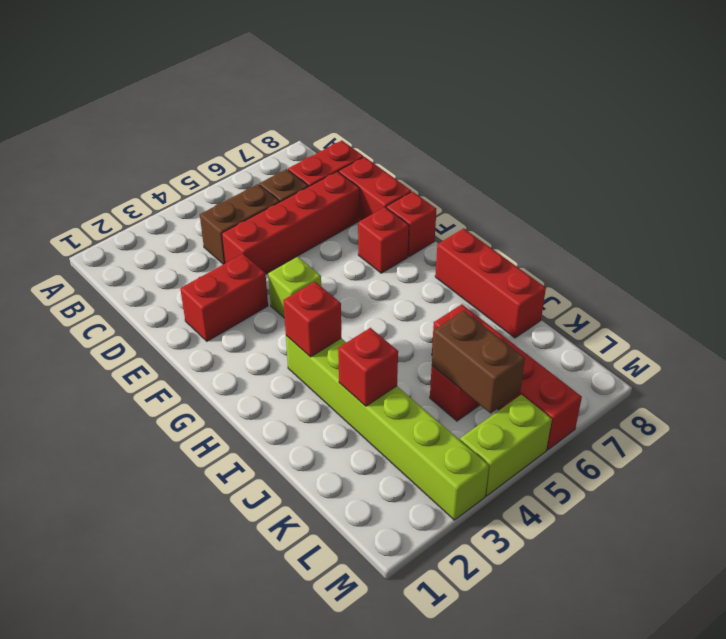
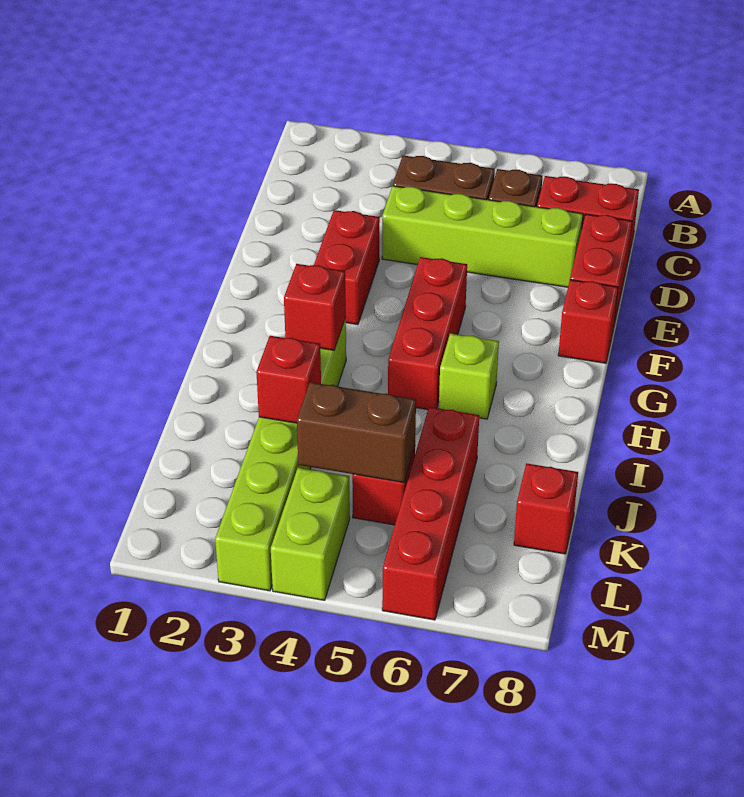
red brick D4:D7 level 1 -> lime brick D4:D7 level 1
red brick E2:E3 level 1 -> red brick E3:F3 level 1
lime brick F4 level 1 -> lime brick H6 level 1
red brick F7 level 1 -> red brick K8 level 1
red brick H8:J8 level 1 -> red brick F5:H5 level 1
brown brick K5:L5 level 2 -> brown brick K4:K5 level 2
lime brick M4:M5 level 1 -> lime brick L4:M4 level 1

